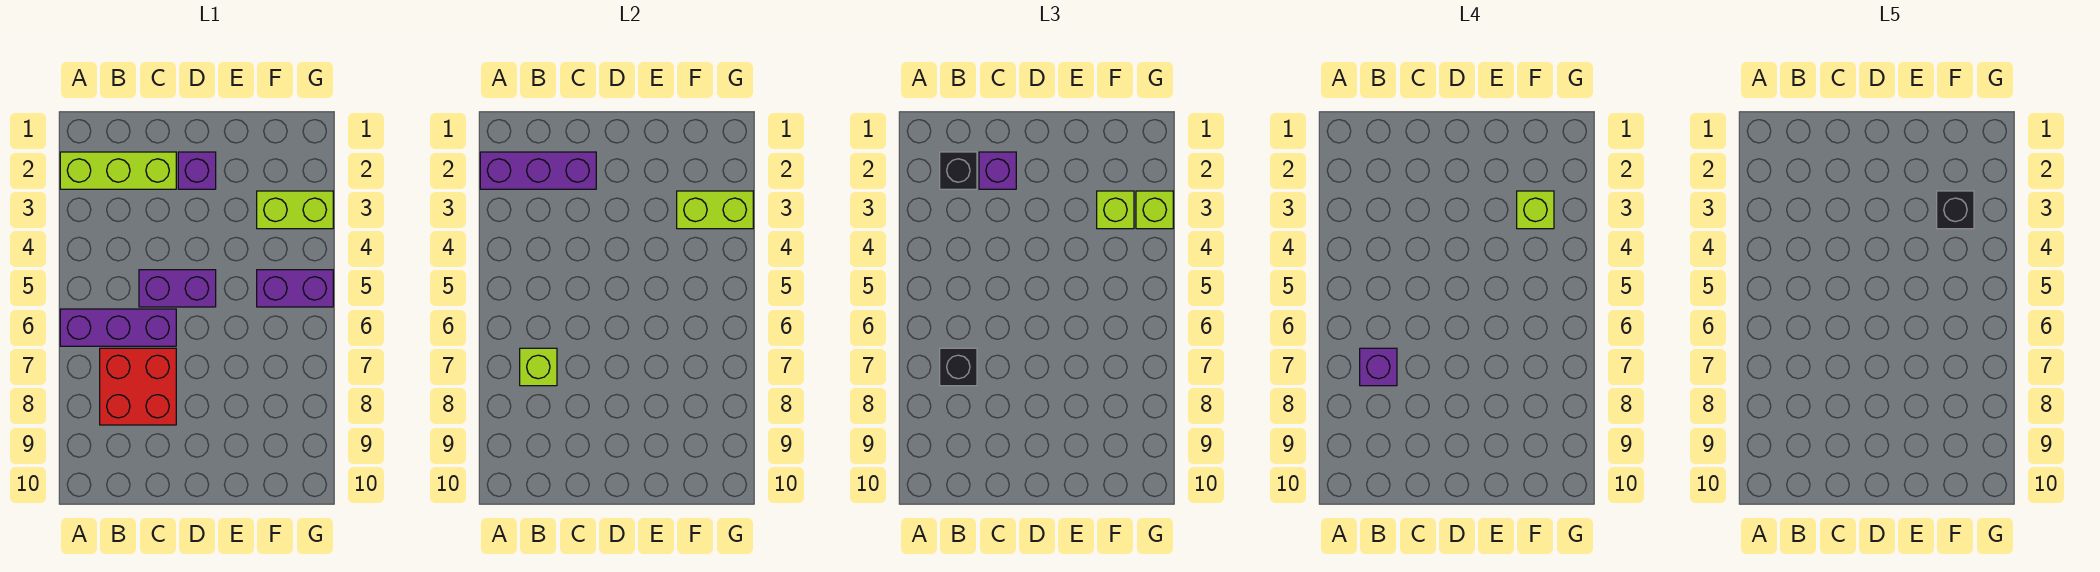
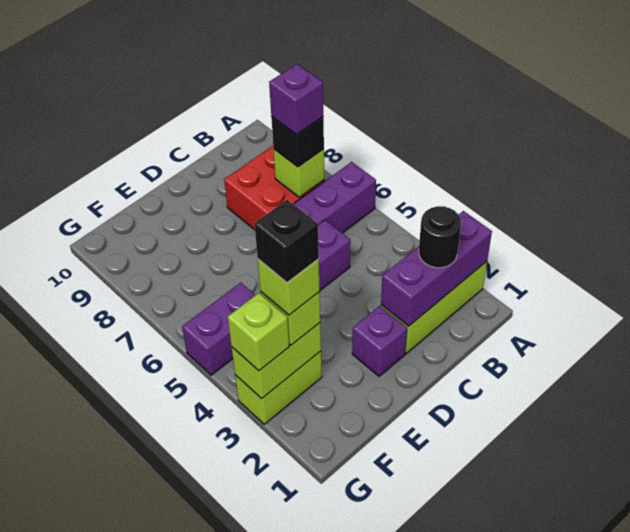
black brick B2 level 3 -> black round brick B2 level 3
purple brick C2 level 3 -> none

